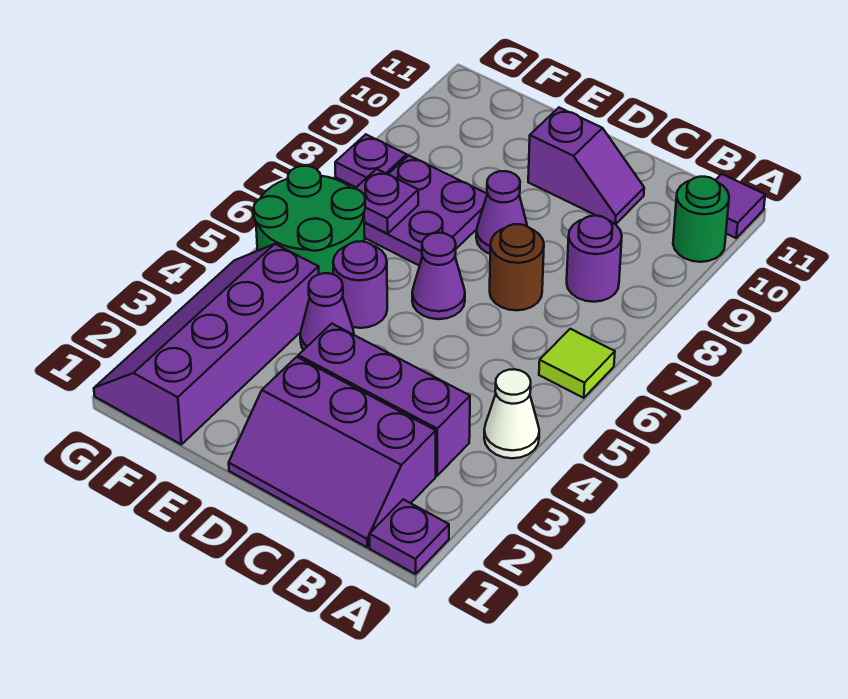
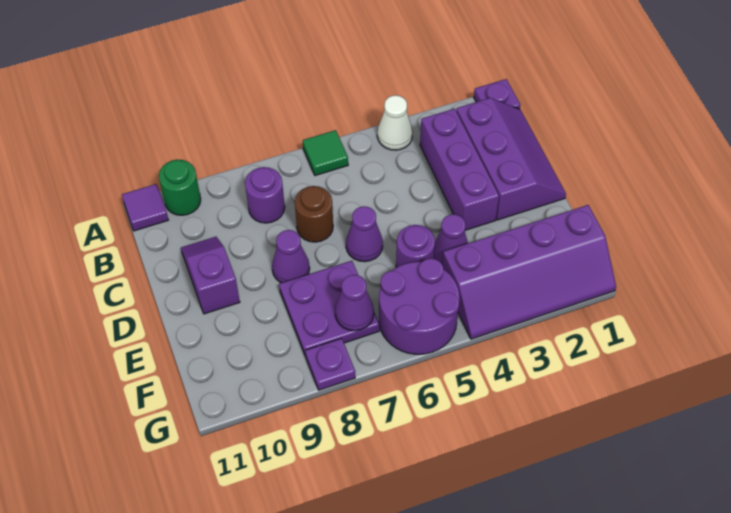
lime tile A6 level 1 -> green tile A6 level 1
green round brick F5:G6 level 1 -> purple round brick F5:G6 level 1
purple plate F7 level 2 -> purple cone F7 level 2

